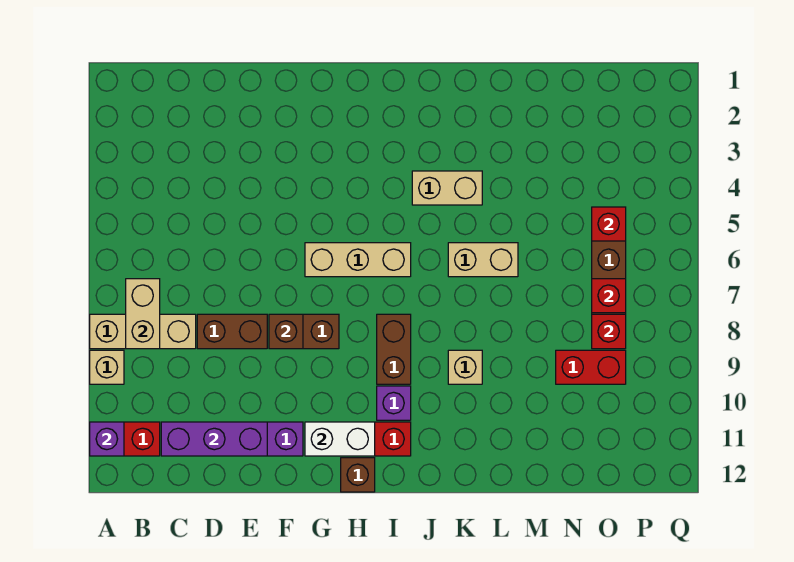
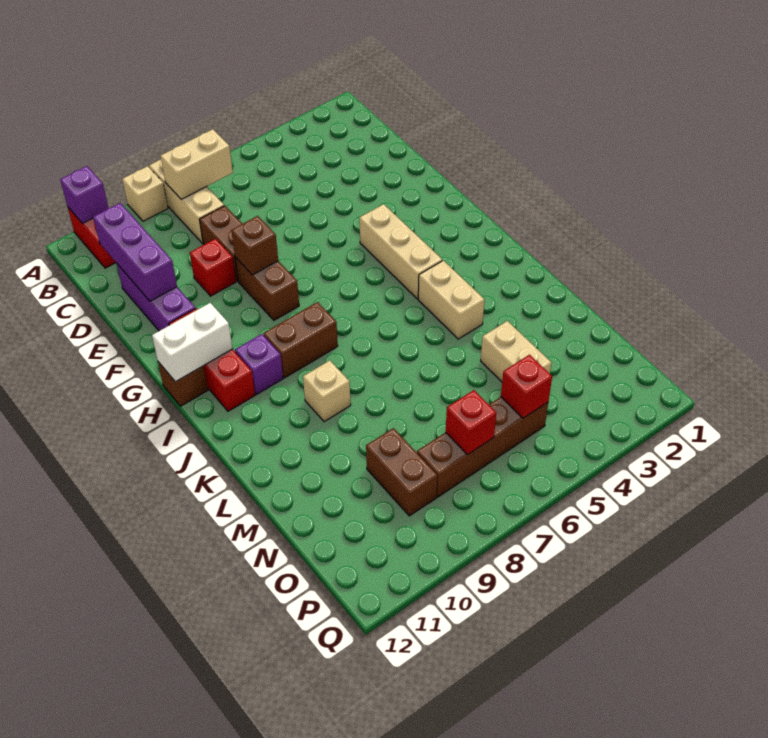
tan brick G6:I6 level 1 -> tan brick G4:I4 level 1
white brick G11:H11 level 2 -> white brick H11:H12 level 2
tan brick K6:L6 level 1 -> tan brick M4:N4 level 1
red brick N9:O9 level 1 -> brown brick N9:O9 level 1
red brick O8 level 2 -> red brick E9 level 1

